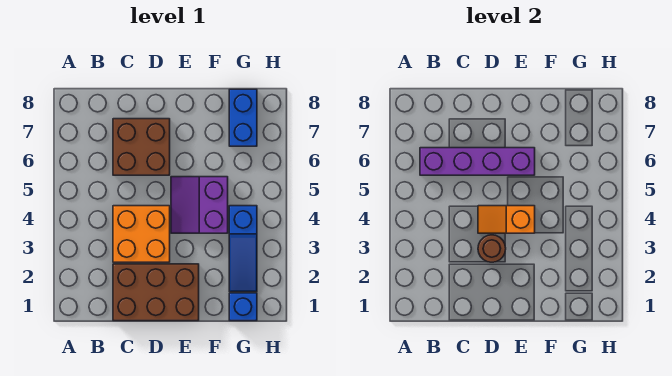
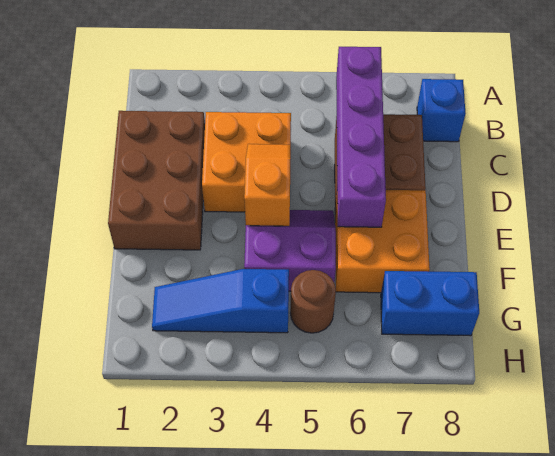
brown round brick D3 level 2 -> brown round brick G5 level 1
none -> orange brick E6:F7 level 1
blue brick G1 level 1 -> blue brick B8 level 1

